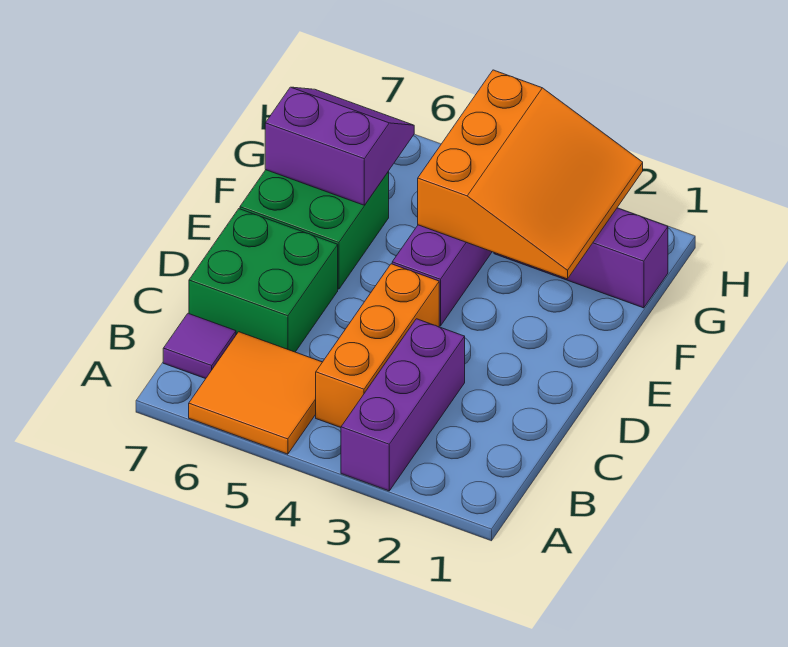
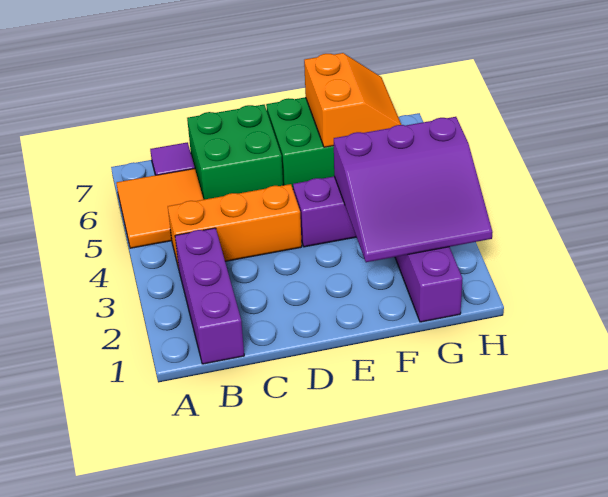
purple brick A3:C3 level 1 -> purple brick B1:B3 level 1
orange slope F2:H4 level 2 top 4 -> purple slope F2:H4 level 2 top 4
purple slope F6:G7 level 2 top F -> orange slope F6:G7 level 2 top F

